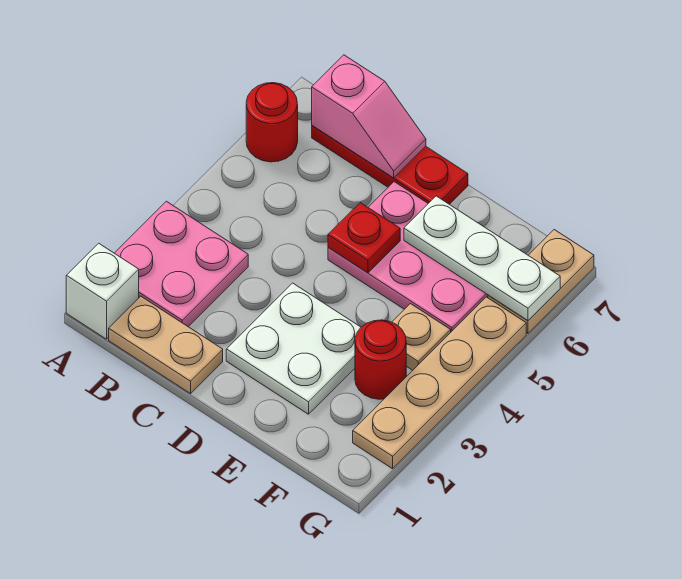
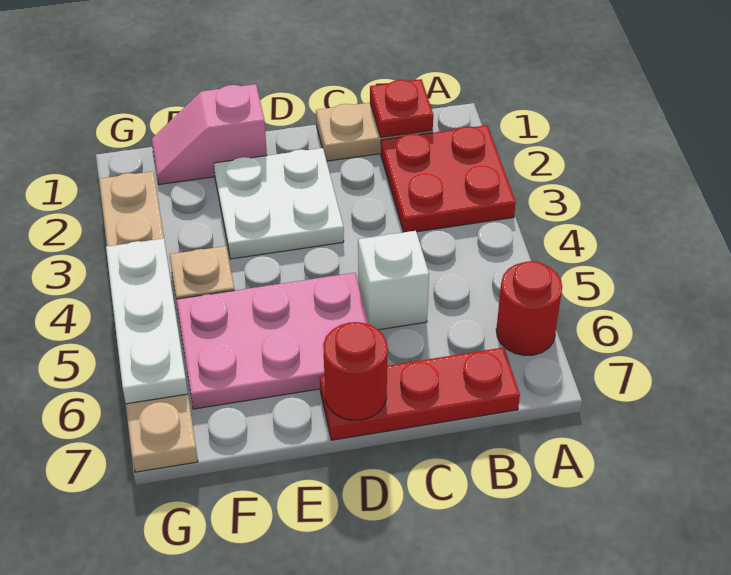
white brick A1 level 1 -> white brick C5 level 1
pink plate A2:B3 level 1 -> red plate A2:B3 level 1
pink slope B7:C7 level 2 top B -> pink slope E1:F1 level 1 top E
red plate D5 level 2 -> red plate B1 level 2
white plate E6:G6 level 2 -> white plate G4:G6 level 2
red round brick F3 level 1 -> red round brick D7 level 2

